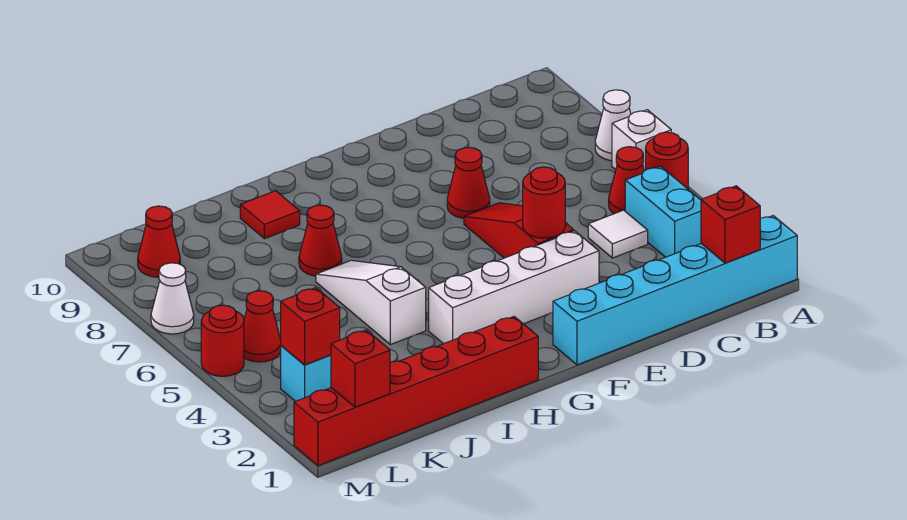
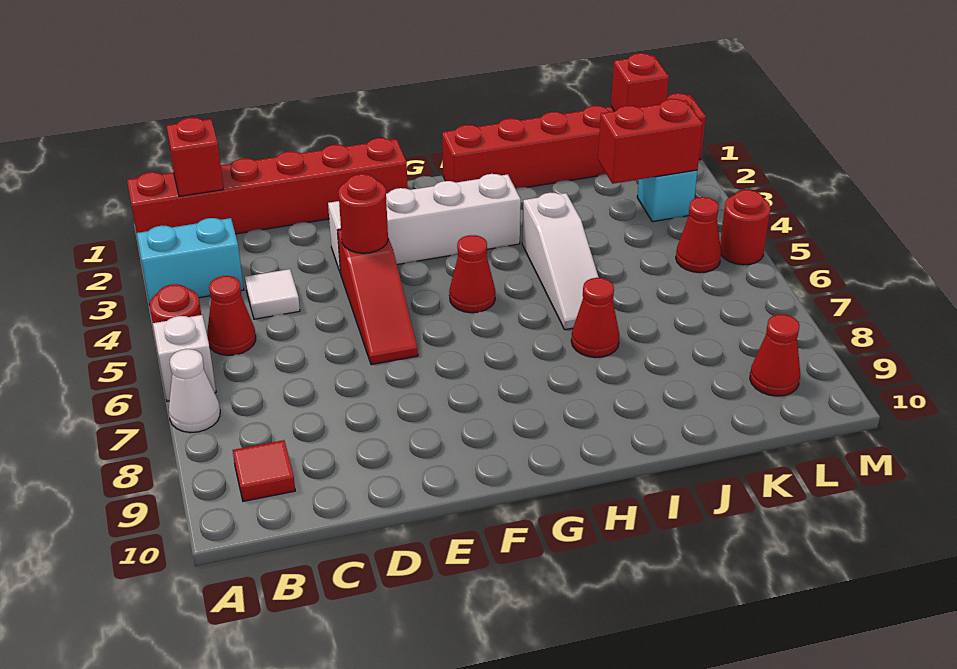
cyan brick A1:F1 level 1 -> red brick A1:F1 level 1
cyan brick B3:B4 level 1 -> cyan brick A3:B3 level 1
red cone E7 level 1 -> red cone G5 level 1
red tile I9 level 1 -> red tile B9 level 1
red brick L3 level 2 -> red brick K3:L3 level 2
white cone M7 level 1 -> none

